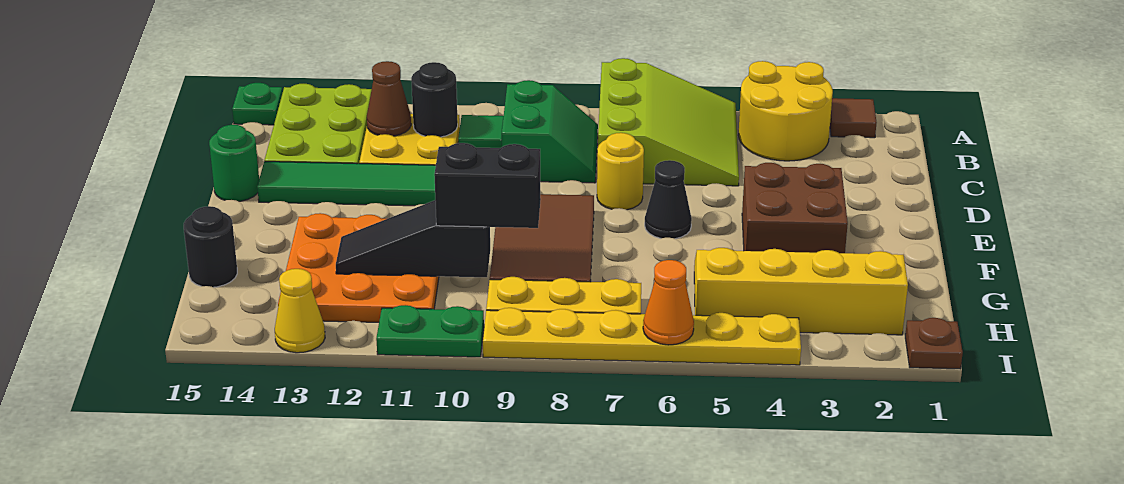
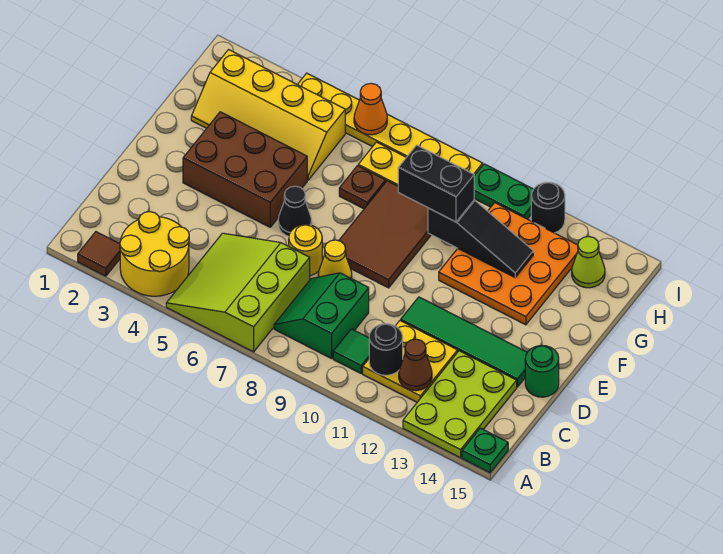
brown brick E3:F4 level 1 -> brown brick E3:F5 level 1
black round brick G15 level 1 -> black round brick I12 level 1
none -> lime cone H14 level 1
brown plate I1 level 1 -> brown plate G7 level 1
yellow cone I13 level 1 -> yellow cone D8 level 1

